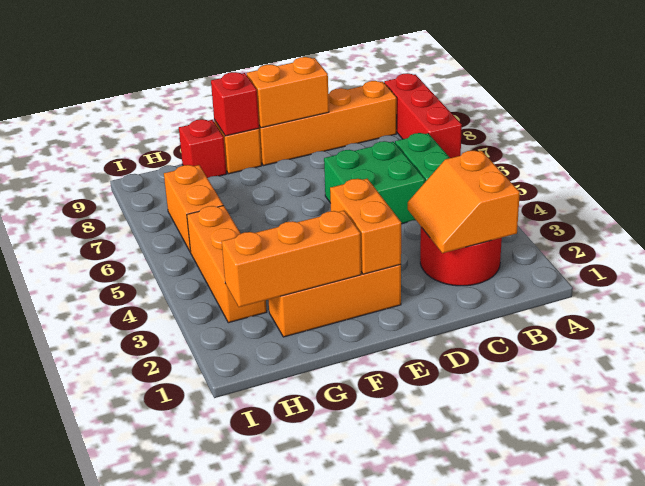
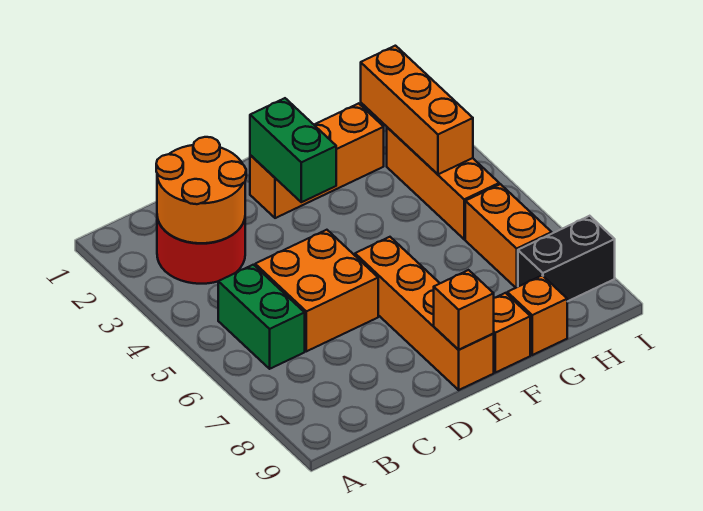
red brick A7:A9 level 1 -> none
orange slope B2:C3 level 2 top B -> orange round brick B2:C3 level 2
orange brick B9:E9 level 1 -> orange brick E6:E9 level 1
green brick C5:D6 level 1 -> orange brick C5:D6 level 1
orange brick D9:E9 level 2 -> orange brick E9 level 2
orange brick E2:E3 level 2 -> green brick E2:E3 level 2
orange brick F2:H2 level 2 -> orange brick H2:H4 level 2
red brick F9 level 2 -> none
red brick G9 level 1 -> orange brick G9 level 1
none -> black brick H8:I8 level 1

